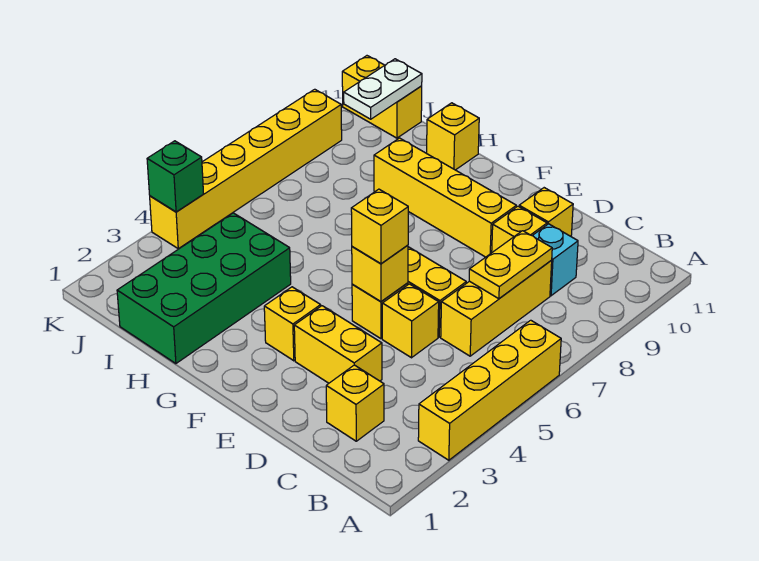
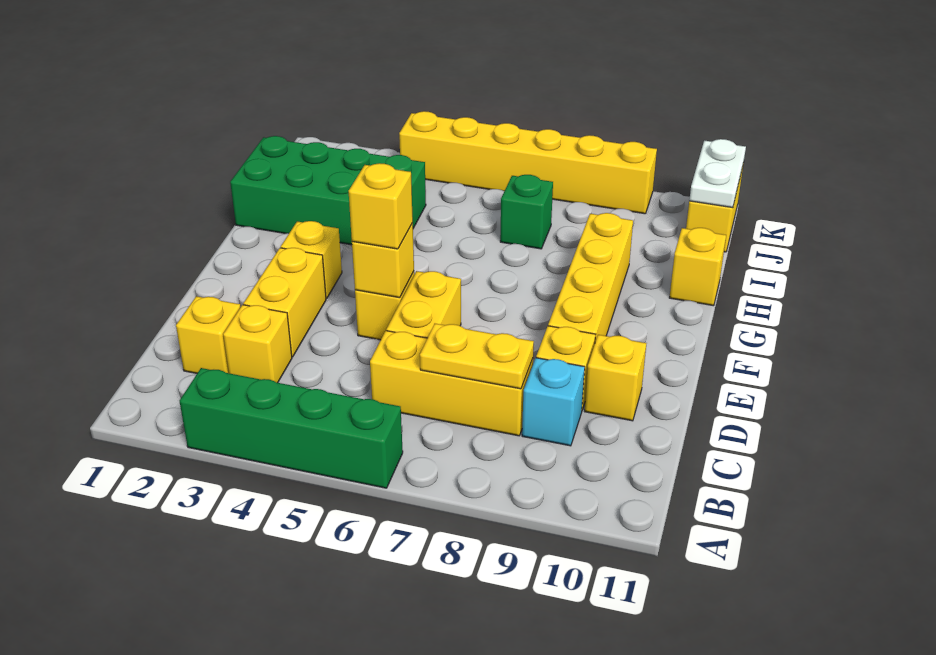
yellow brick A3:A6 level 1 -> green brick A3:A6 level 1
yellow brick D5 level 1 -> yellow brick C3 level 1
white plate J10:J11 level 2 -> white plate J11:K11 level 2
green brick K4 level 2 -> green brick I7 level 1

